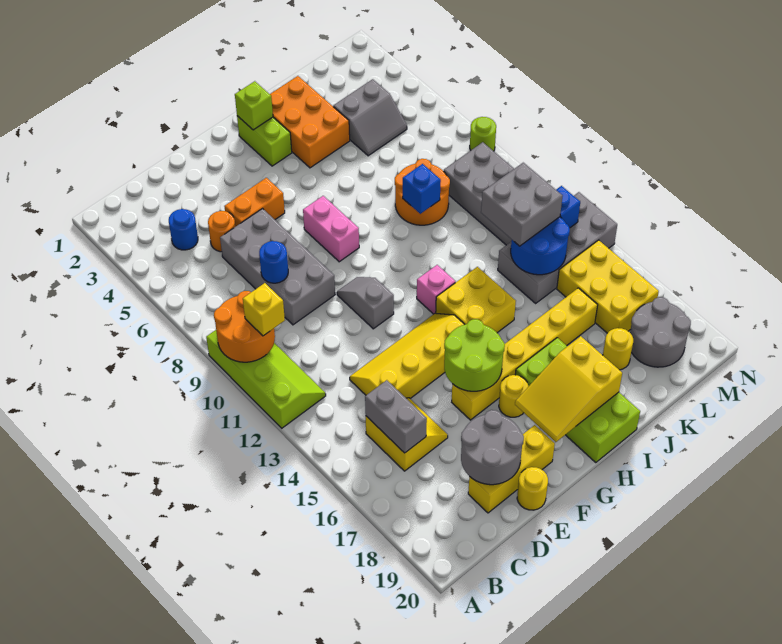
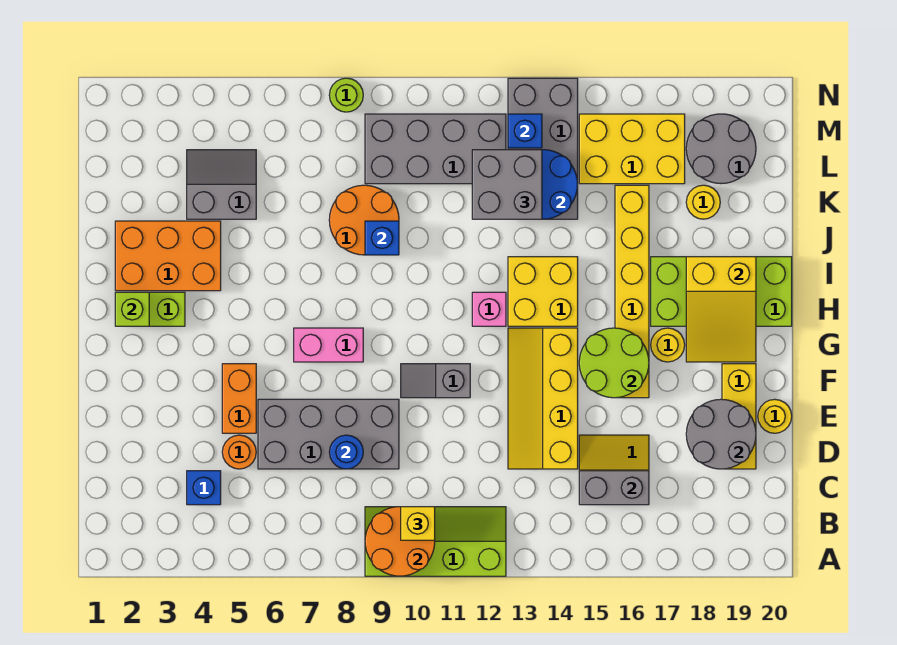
blue round brick C4 level 1 -> blue brick C4 level 1
grey slope K4:L5 level 1 top 4 -> grey slope K4:L5 level 1 top K

